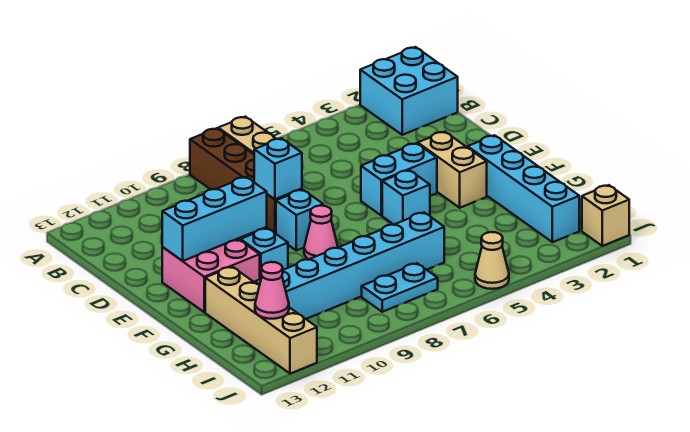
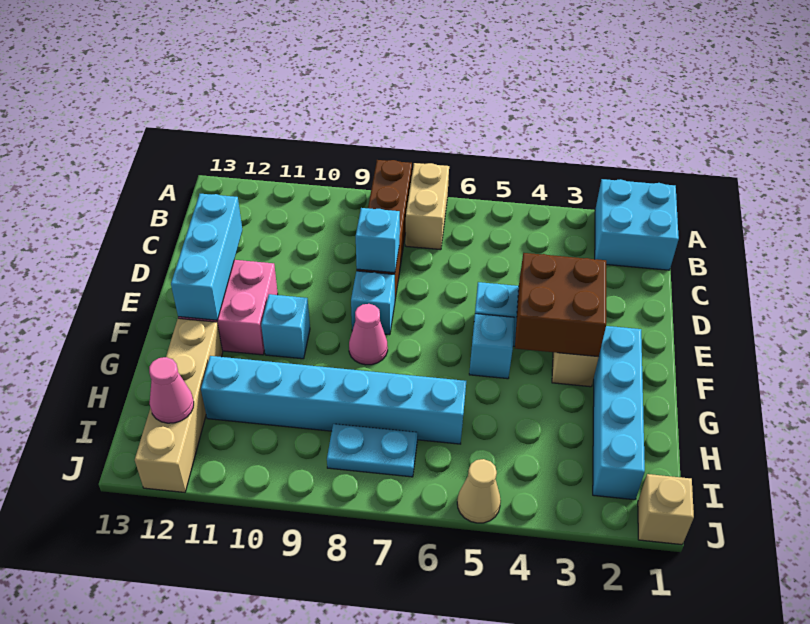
none -> brown brick E3:F4 level 2
cyan brick E10:E12 level 2 -> cyan brick D12:F12 level 2

